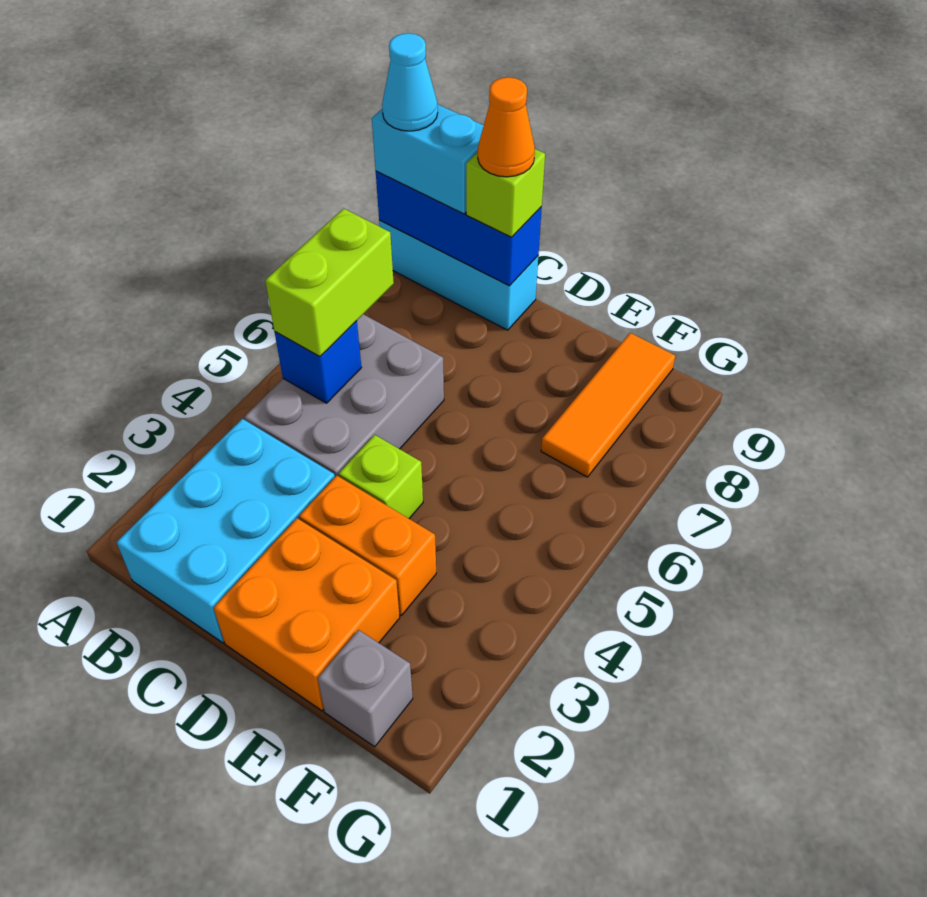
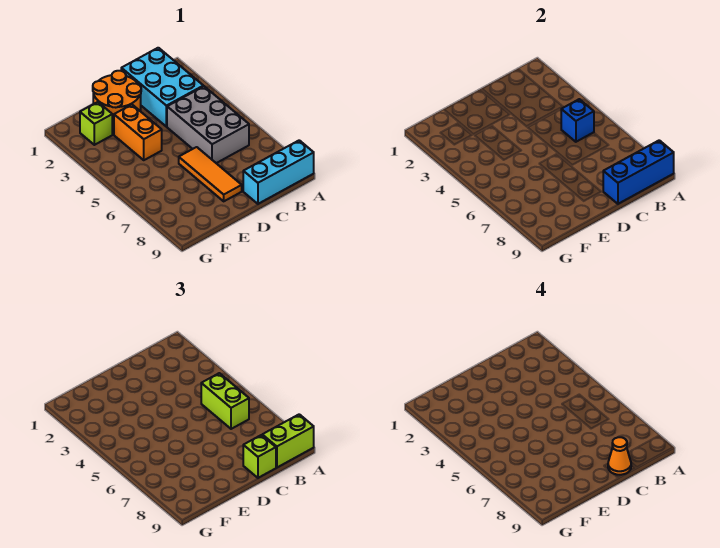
cyan brick A9:B9 level 3 -> lime brick A9:B9 level 3
cyan cone A9 level 4 -> none
orange brick D1:E2 level 1 -> orange round brick D1:E2 level 1
orange brick D3:E3 level 1 -> orange brick E3:E4 level 1
lime brick D4 level 1 -> lime brick F2 level 1
grey brick F1 level 1 -> none
orange tile F7:F9 level 1 -> orange tile D6:D8 level 1

